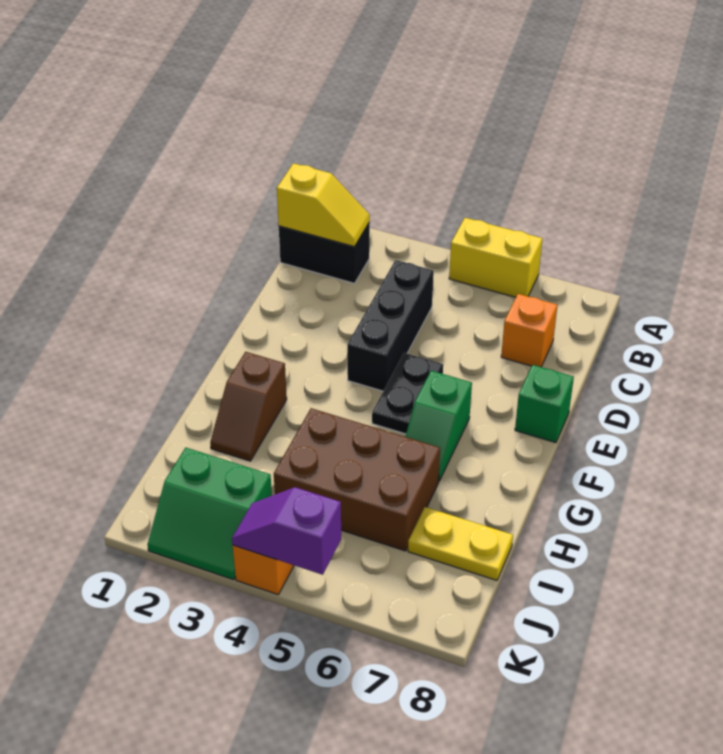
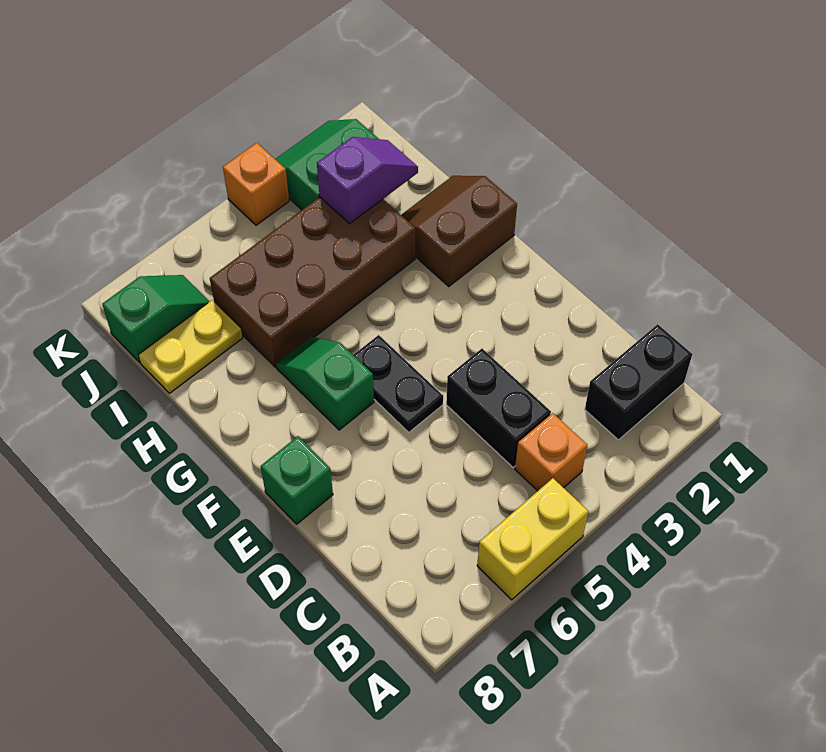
yellow slope B1:B2 level 2 top 1 -> none
black brick C4:E4 level 1 -> black brick C4:D4 level 1
orange brick C7 level 1 -> orange brick B4 level 1
brown slope G2:H2 level 1 top G -> brown slope G1:H2 level 1 top G
brown brick H4:I6 level 1 -> brown brick H3:I6 level 1
none -> green slope J7:J8 level 1 top 8
purple slope K4:K5 level 2 top 5 -> purple slope I2:I3 level 2 top 3

